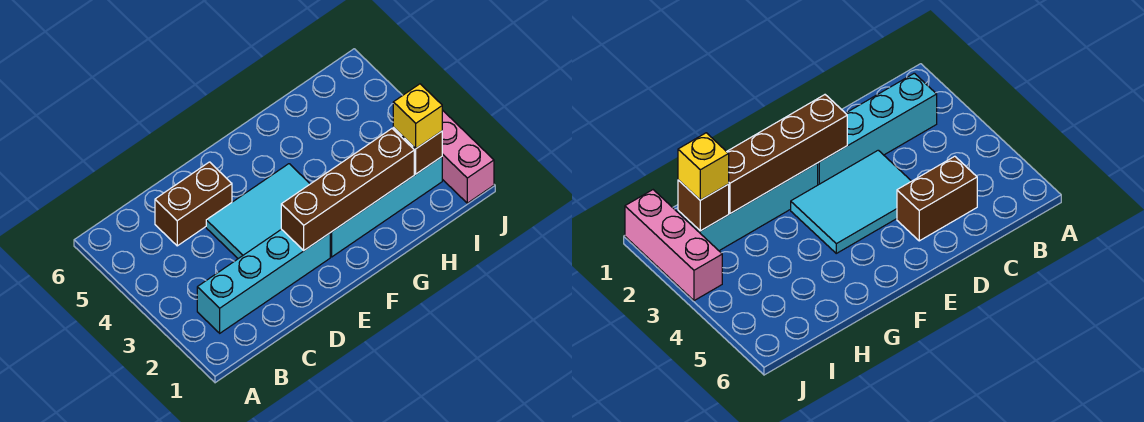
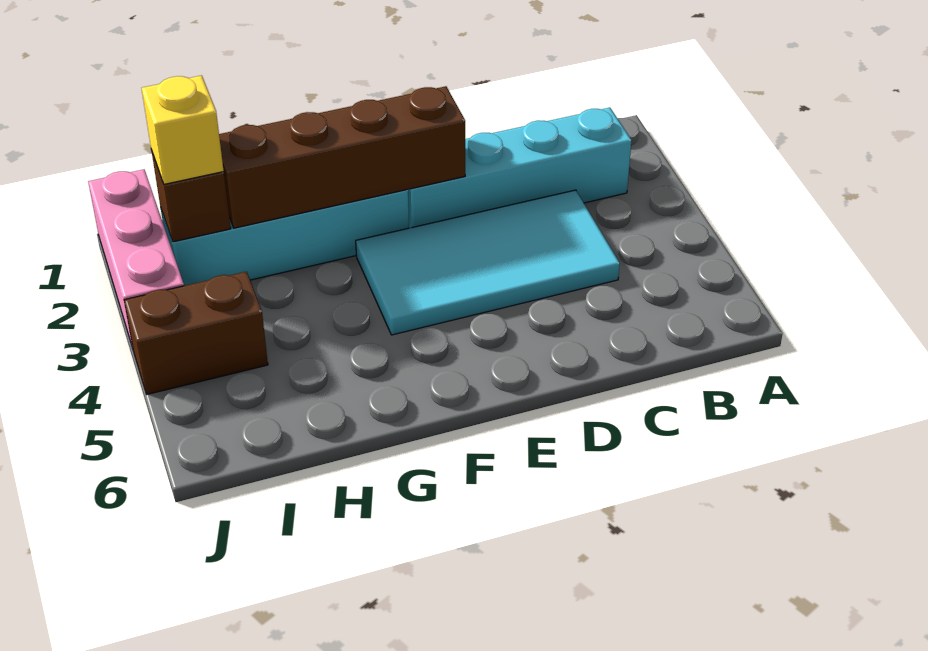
brown brick C5:D5 level 1 -> brown brick I4:J4 level 1
cyan tile D3:F4 level 1 -> cyan tile C3:F4 level 1

